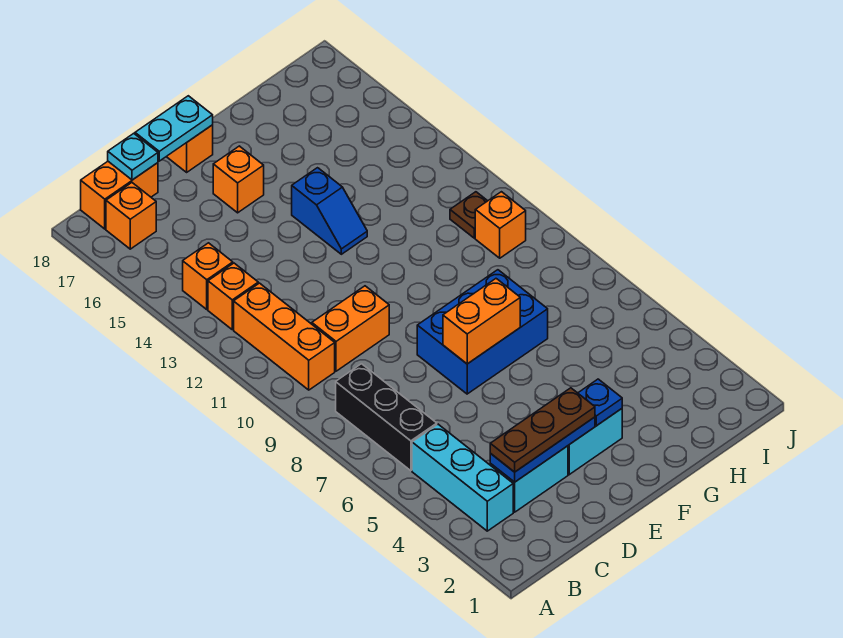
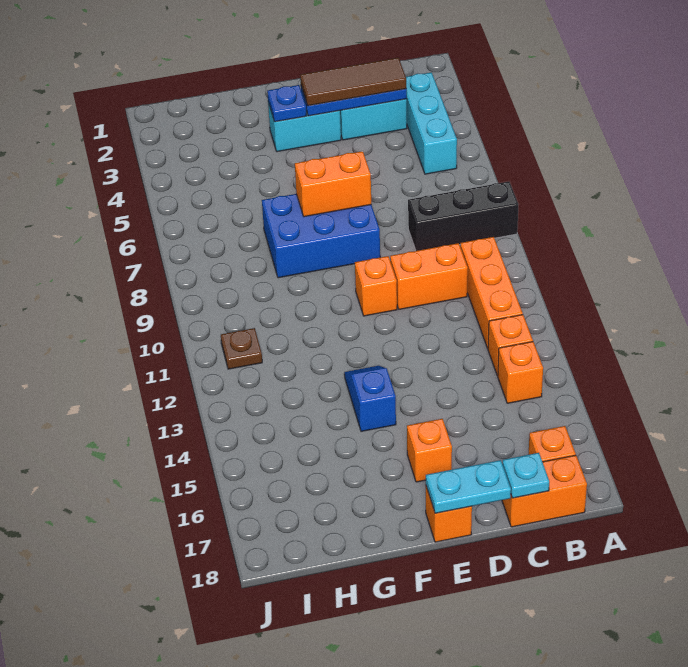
black brick B6:B8 level 1 -> black brick A8:C8 level 1
brown plate C3:E3 level 3 -> brown tile C3:E3 level 3
orange brick I10 level 1 -> orange brick E10 level 1

